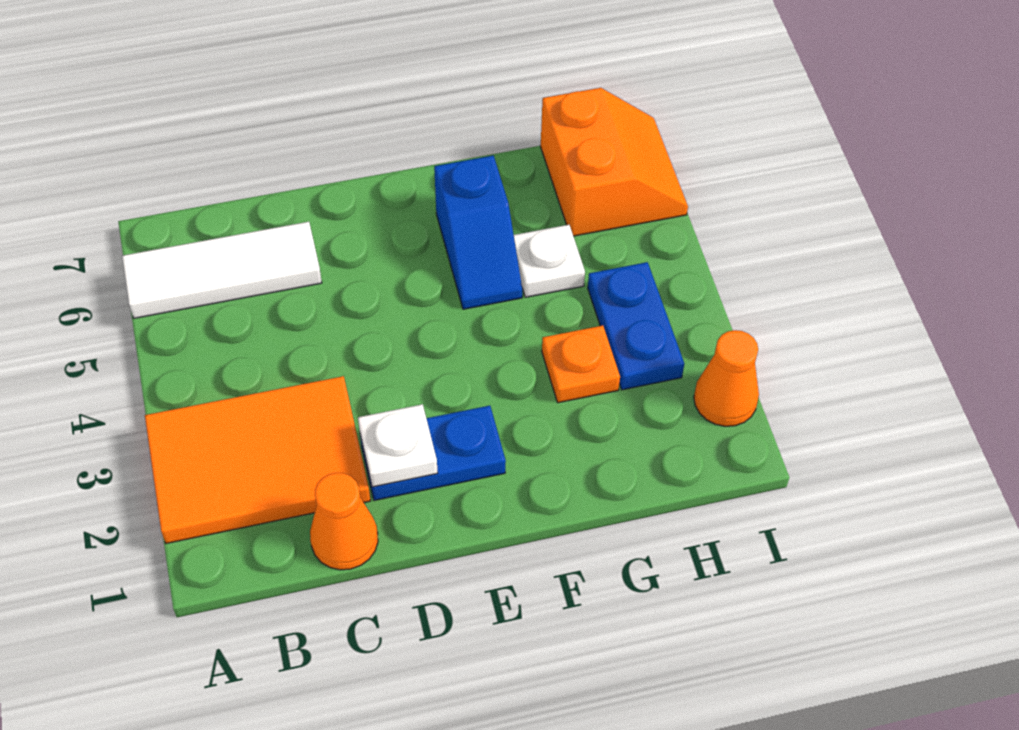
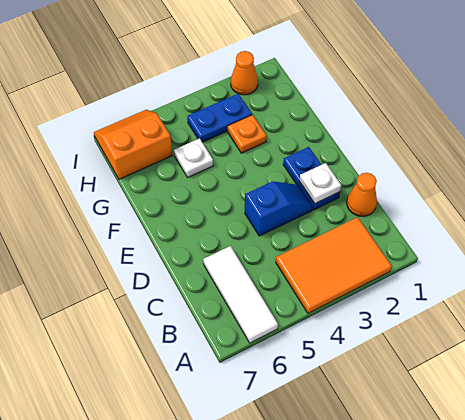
orange tile A2:C3 level 1 -> orange tile A2:B4 level 1
blue slope F5:F6 level 1 top 6 -> blue slope D3:D4 level 1 top 4

